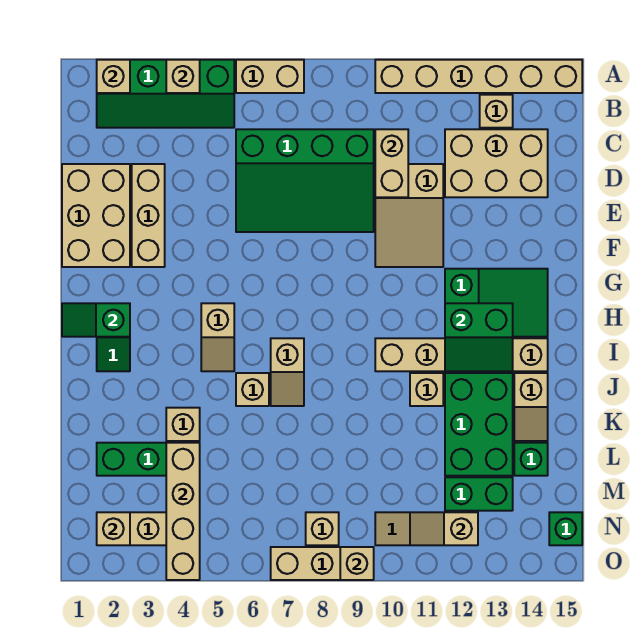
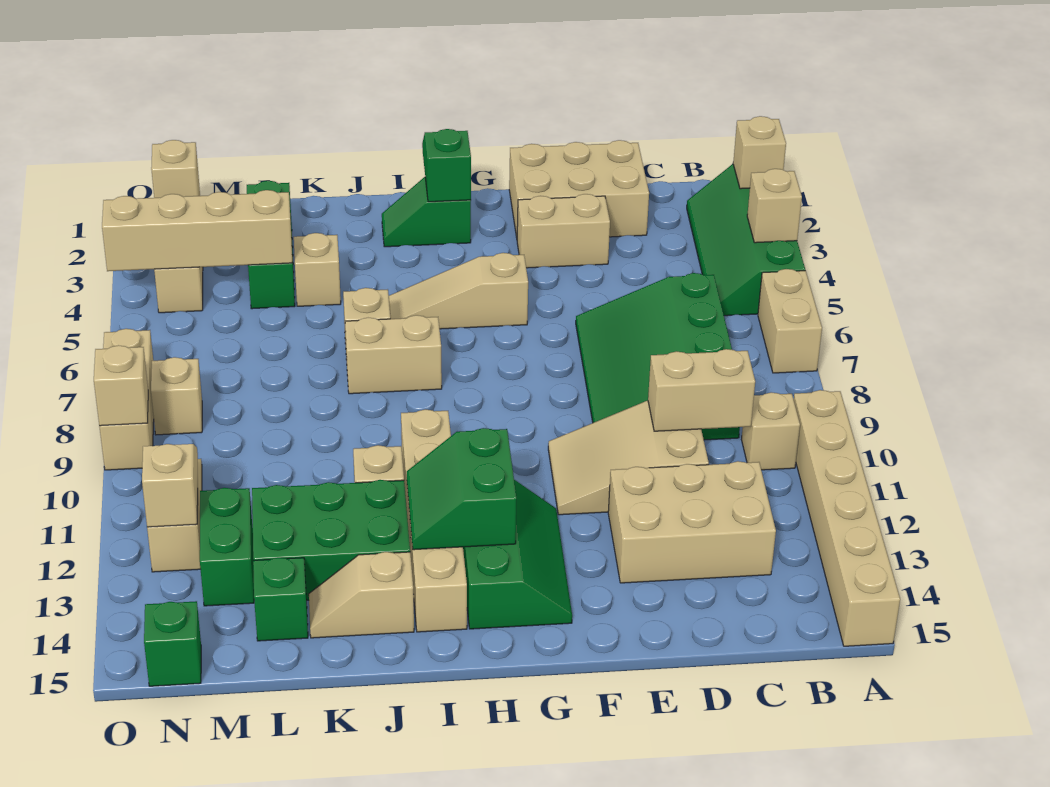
tan brick B13 level 1 -> tan brick B10 level 1
tan brick C12:D14 level 1 -> tan brick C12:E13 level 1
tan brick D3:F3 level 1 -> tan brick E3:F3 level 1
green slope G12:H14 level 1 top 12 -> green slope G12:H14 level 1 top H
tan slope H5:I5 level 1 top H -> tan slope G5:I5 level 1 top G
tan slope I7:J7 level 1 top I -> tan brick I7:J7 level 1

